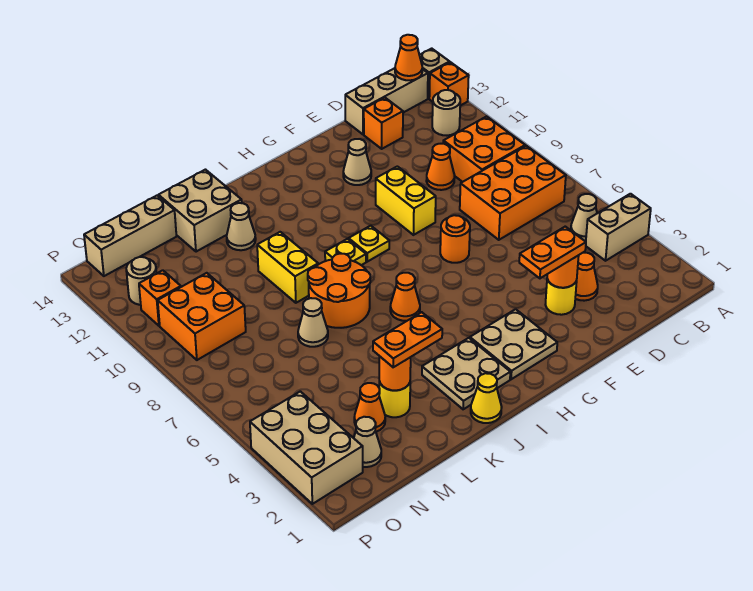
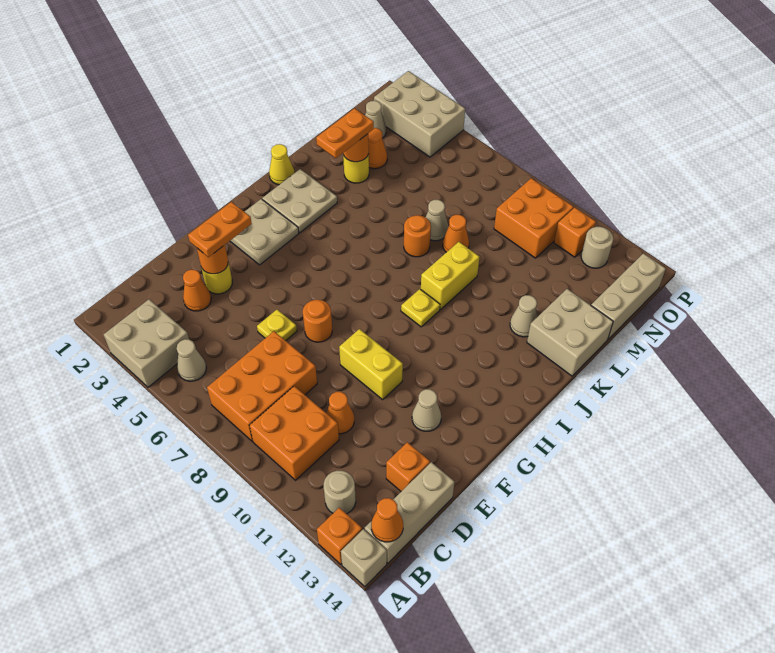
tan brick A4:B4 level 1 -> tan brick A3:B4 level 1
yellow plate H9 level 1 -> yellow plate E6 level 1
orange cone I6 level 1 -> orange cone L8 level 1
orange round brick J7:K8 level 1 -> orange round brick K7 level 1
yellow brick K9:K10 level 1 -> yellow brick J9:K9 level 1

